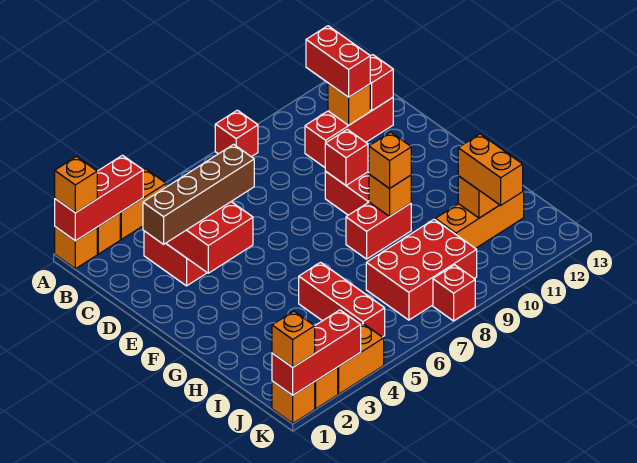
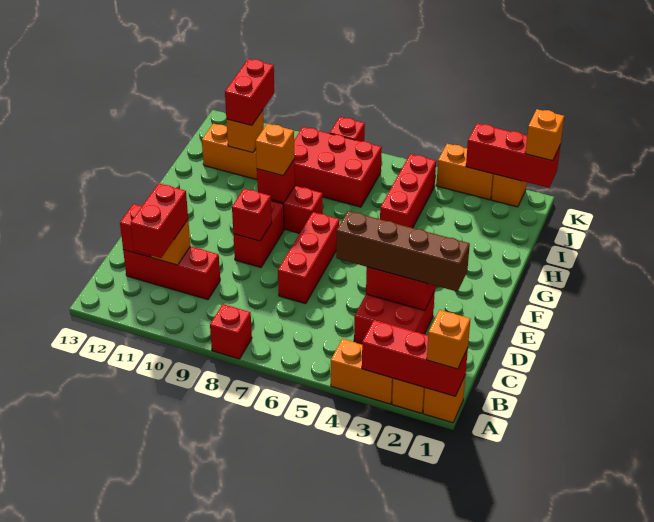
none -> red brick D7:F7 level 1
orange brick G9 level 2 -> red brick G9 level 2
orange brick I11:J11 level 3 -> red brick I11:J11 level 3
orange brick K1 level 1 -> none

